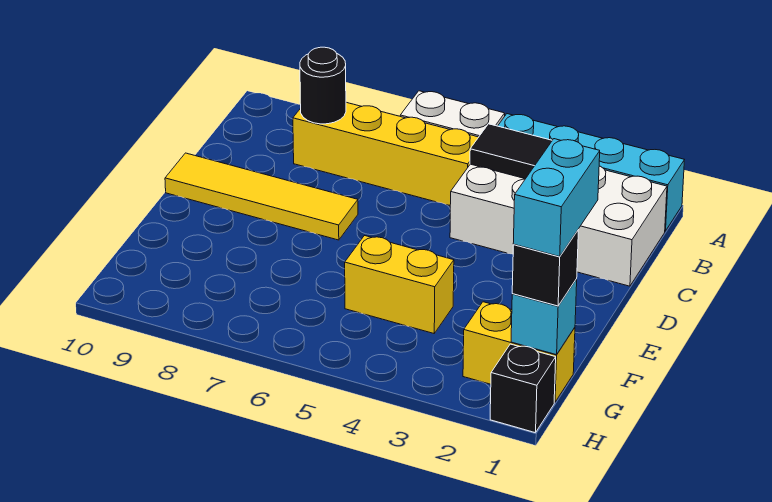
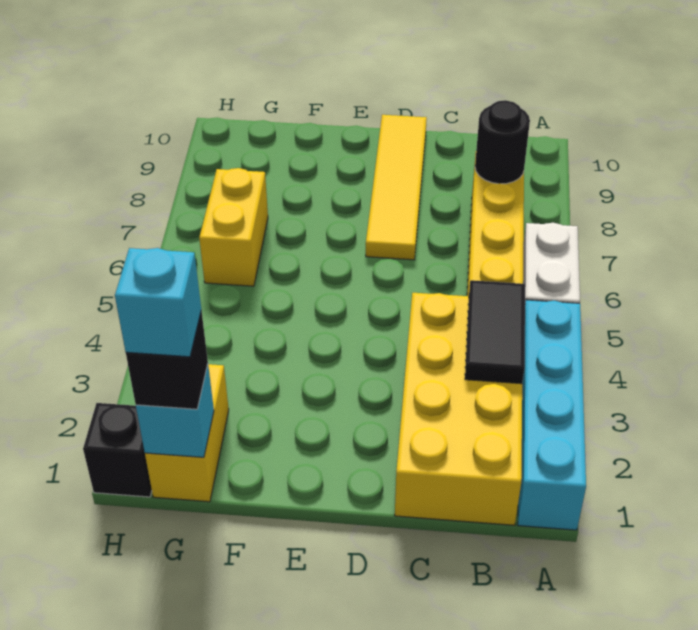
white brick B1:C4 level 1 -> yellow brick B1:C4 level 1
cyan brick F1:G1 level 4 -> cyan brick G1 level 4
yellow brick F4:F5 level 1 -> yellow brick G6:G7 level 1

